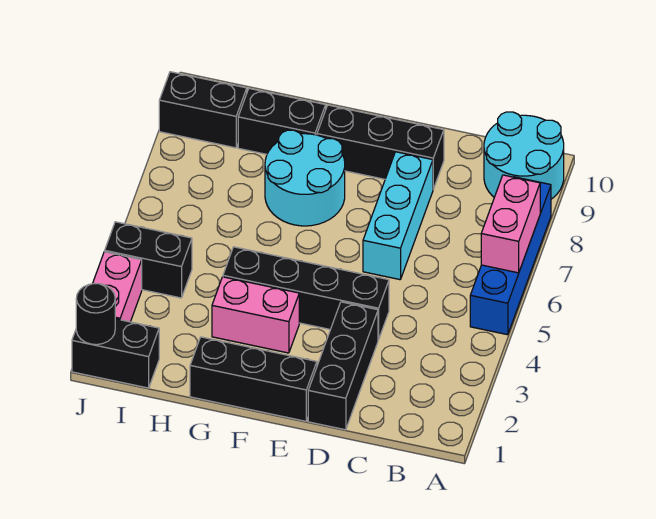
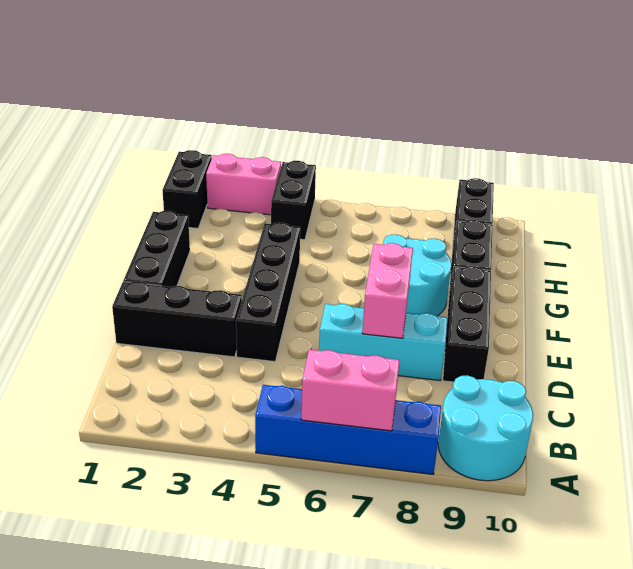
pink brick F3:G3 level 1 -> pink brick D7:E7 level 2
black round brick J1 level 2 -> none

